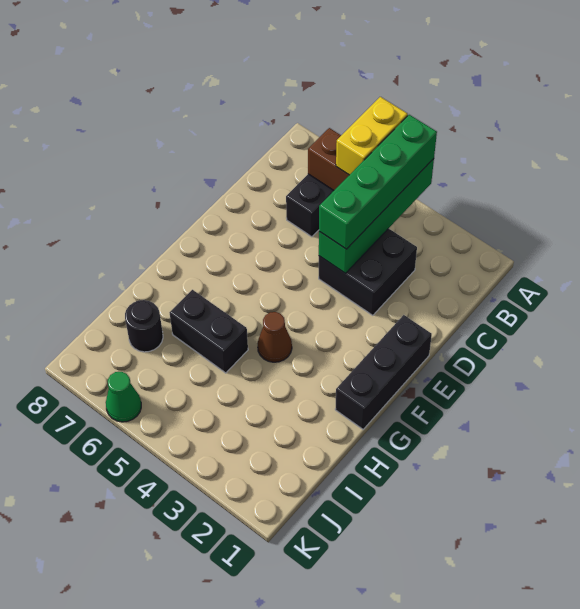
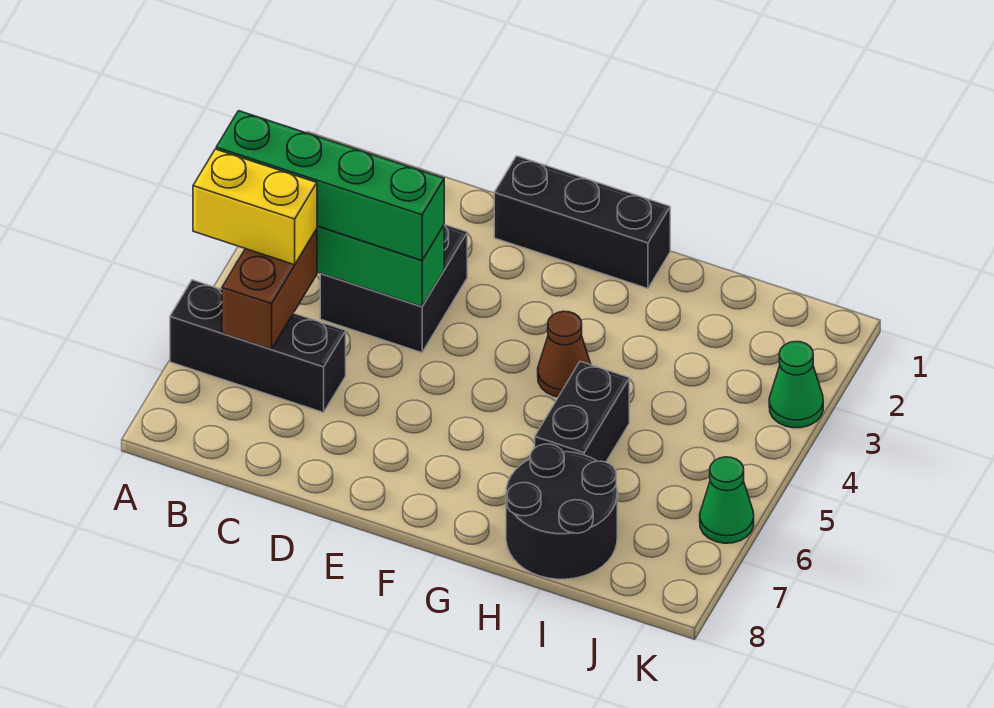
black round brick I7 level 1 -> black round brick H7:I8 level 1
none -> green cone K3 level 1

